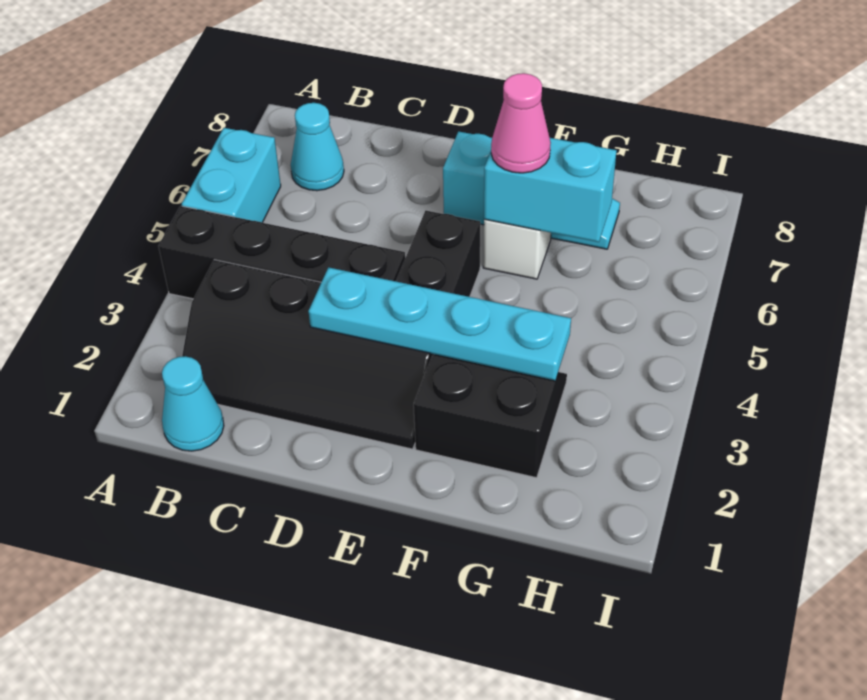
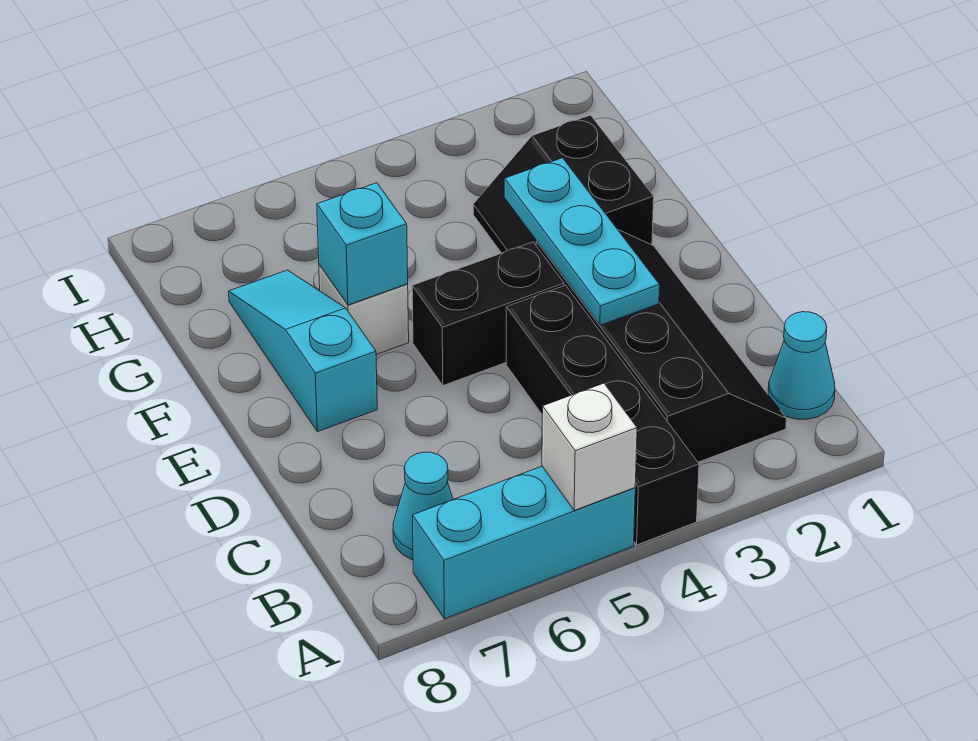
cyan brick A5:A6 level 1 -> cyan brick A5:A7 level 1
none -> white brick A5 level 2
cyan plate D3:G3 level 2 -> cyan plate D3:F3 level 2
cyan brick F6:G6 level 2 -> cyan brick F6 level 2
pink cone F6 level 3 -> none

